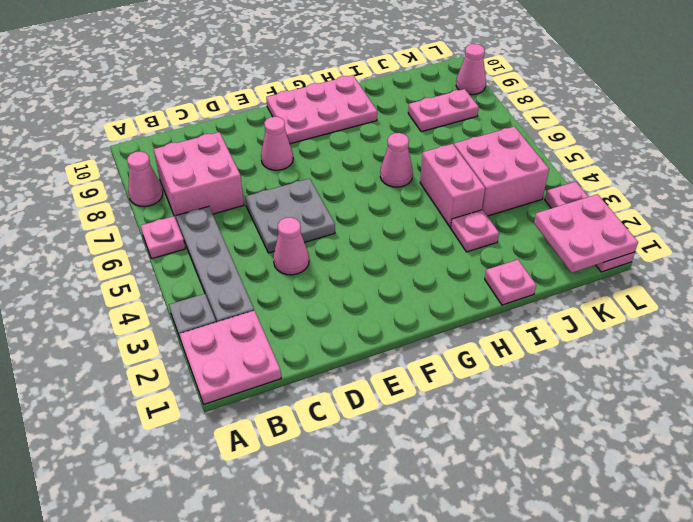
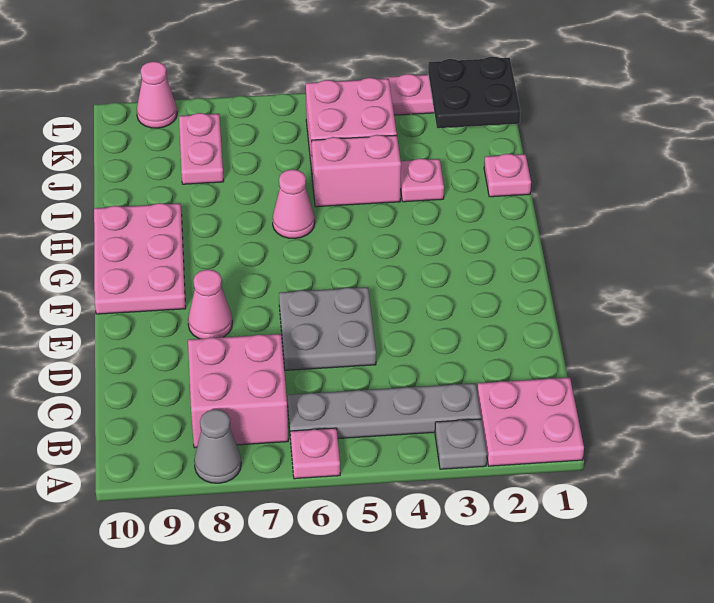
pink cone A8 level 1 -> grey cone A8 level 1
pink cone D4 level 1 -> none
pink plate K1:L2 level 2 -> black plate K1:L2 level 2

